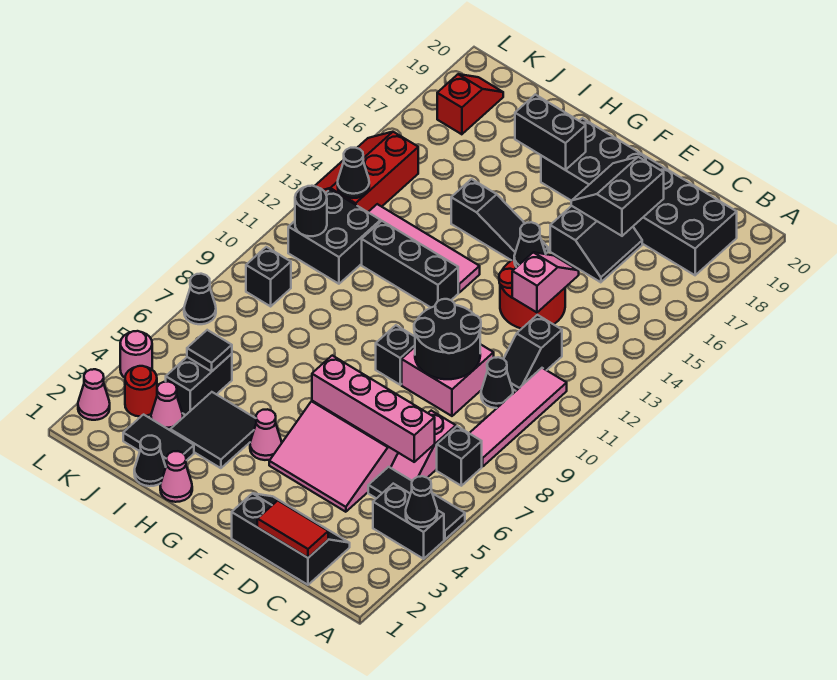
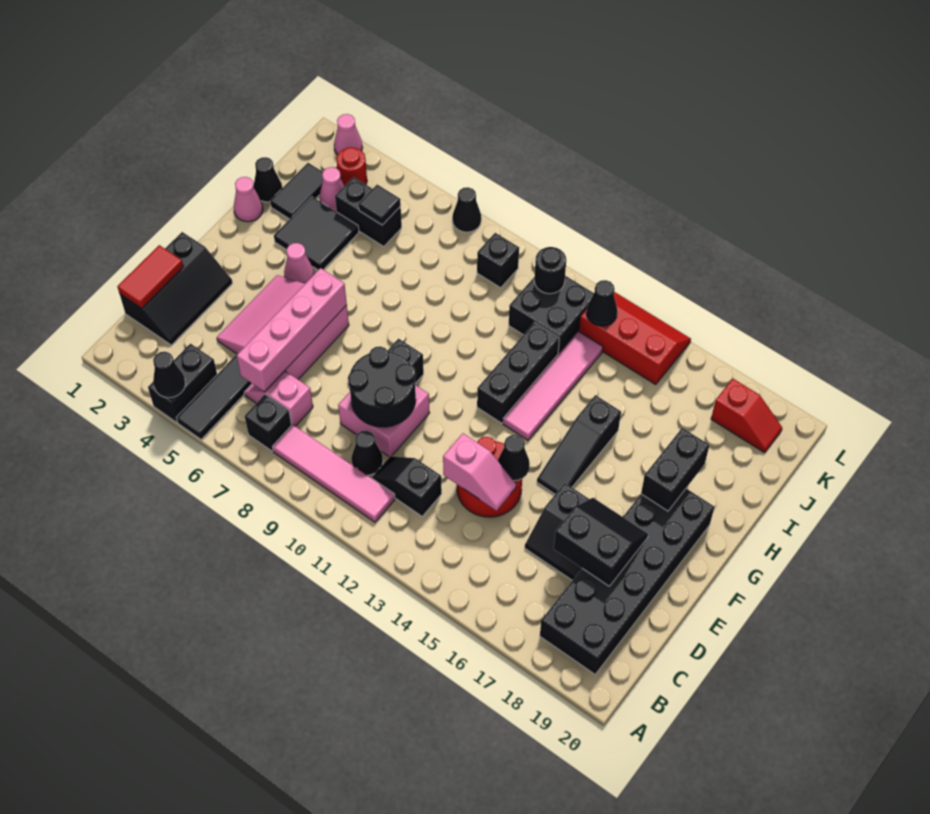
pink round brick L4 level 1 -> none

